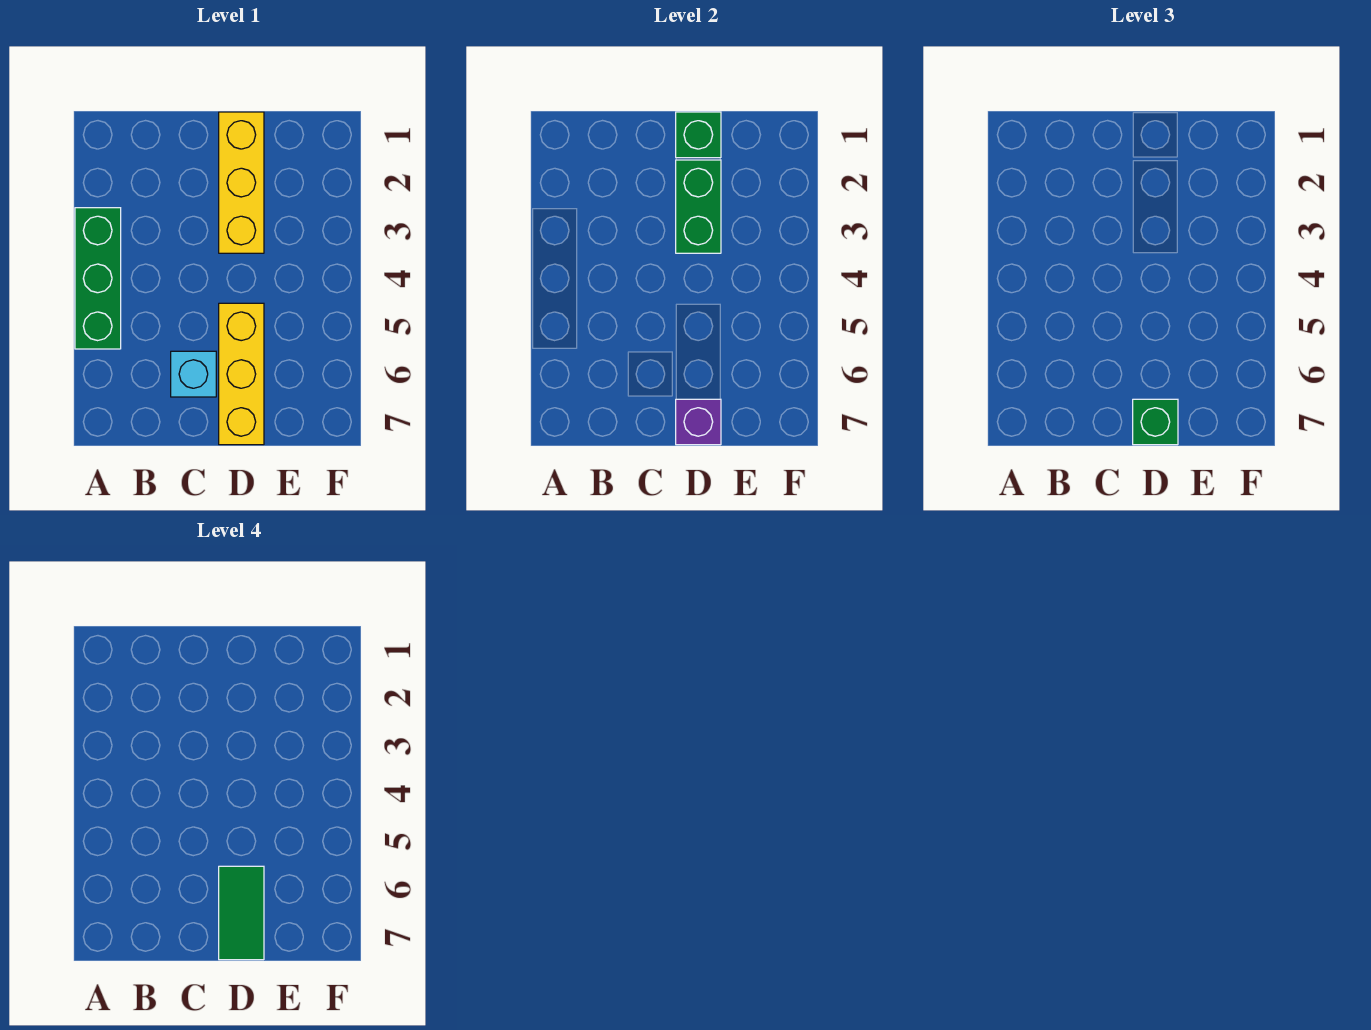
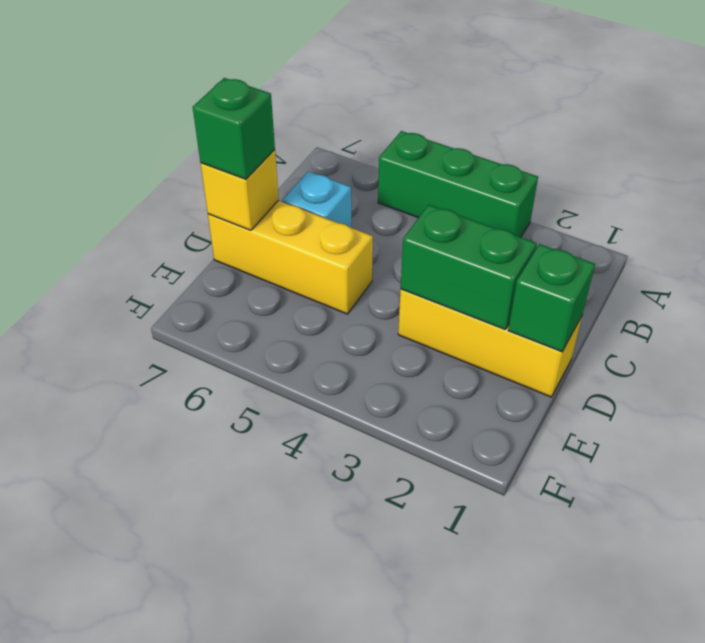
green tile D6:D7 level 4 -> none
purple brick D7 level 2 -> yellow brick D7 level 2

